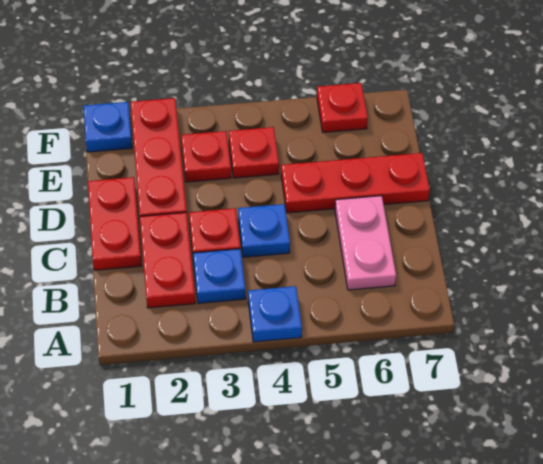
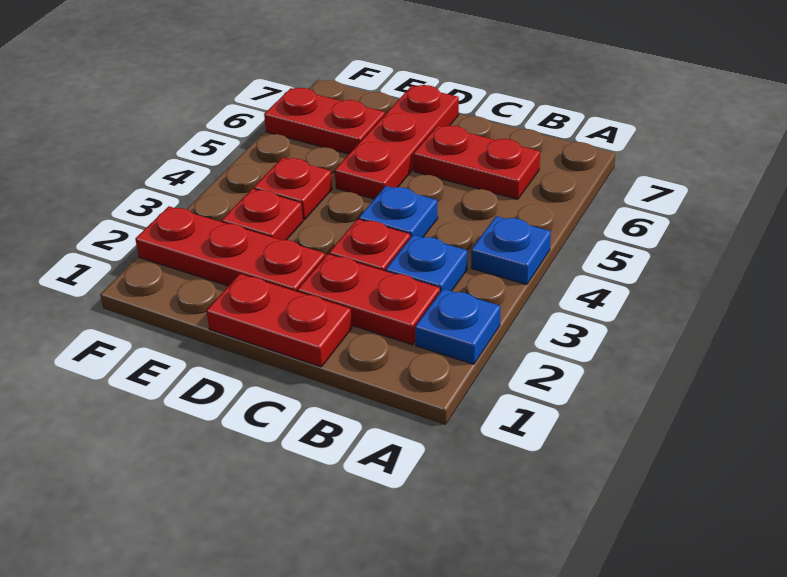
pink plate B6:C6 level 1 -> red plate B6:C6 level 1
blue plate F1 level 1 -> blue plate A2 level 1
red plate F6 level 1 -> red plate E6:F6 level 1

